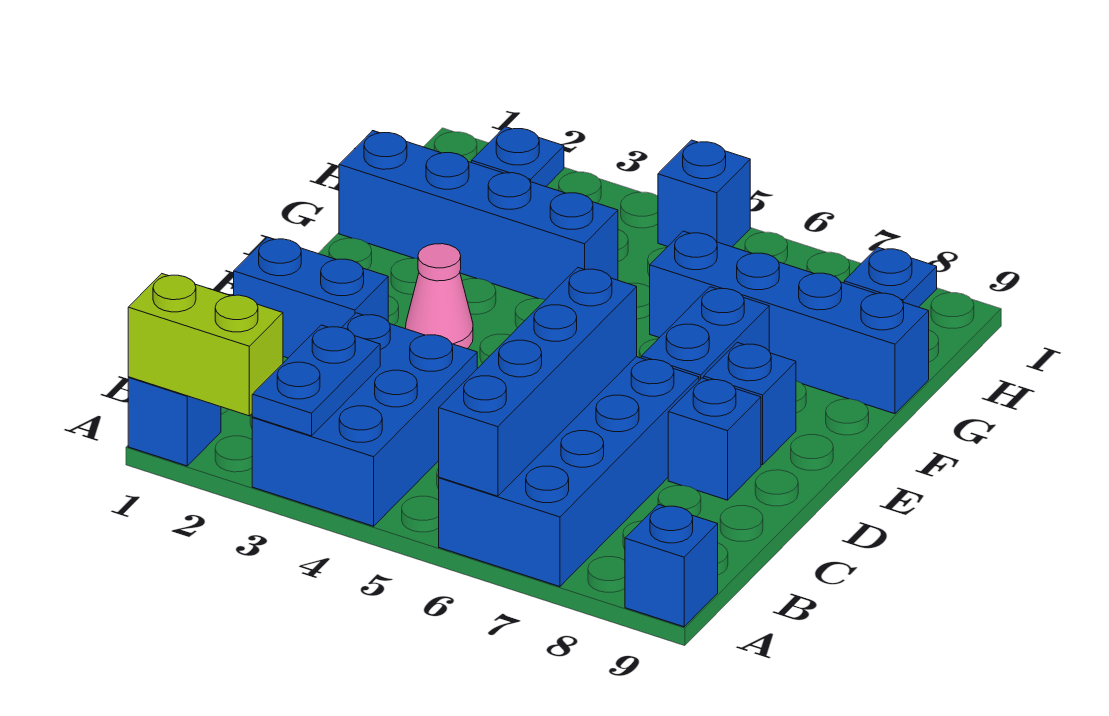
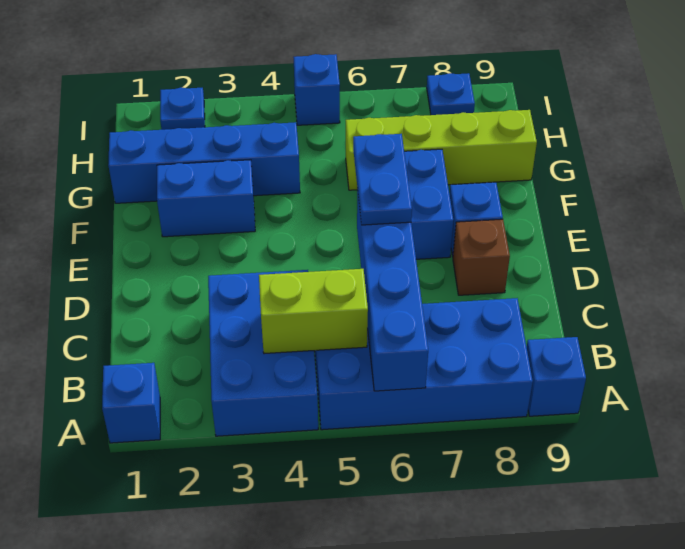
lime brick A1:A2 level 2 -> lime brick B4:B5 level 2
blue plate A3:B3 level 2 -> blue plate D6:E6 level 3
blue brick A6:D7 level 1 -> blue brick A5:B8 level 1
blue brick D1:D2 level 1 -> blue brick F2:F3 level 1
blue brick D8 level 1 -> brown brick D8 level 1
pink cone E3 level 1 -> none
blue brick G6:G9 level 1 -> lime brick G6:G9 level 1

